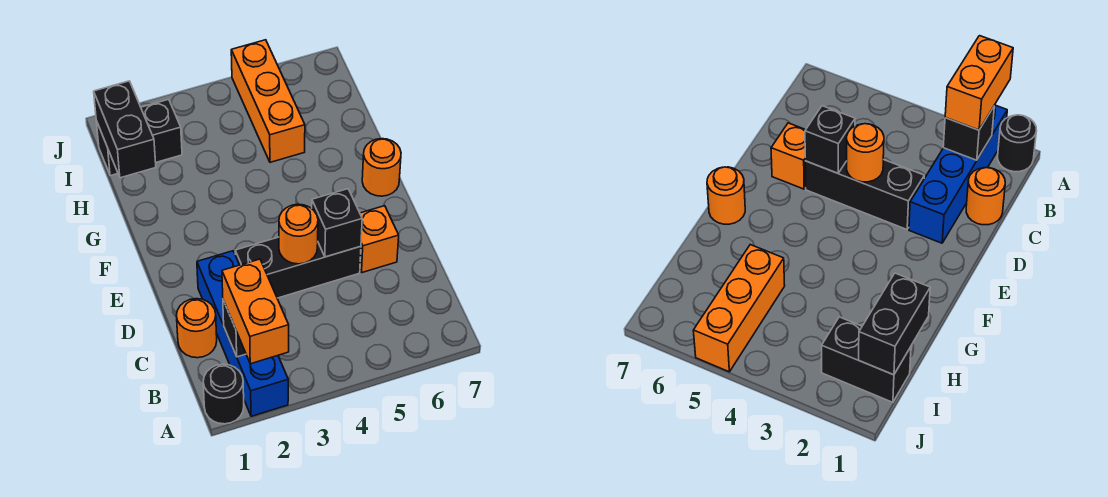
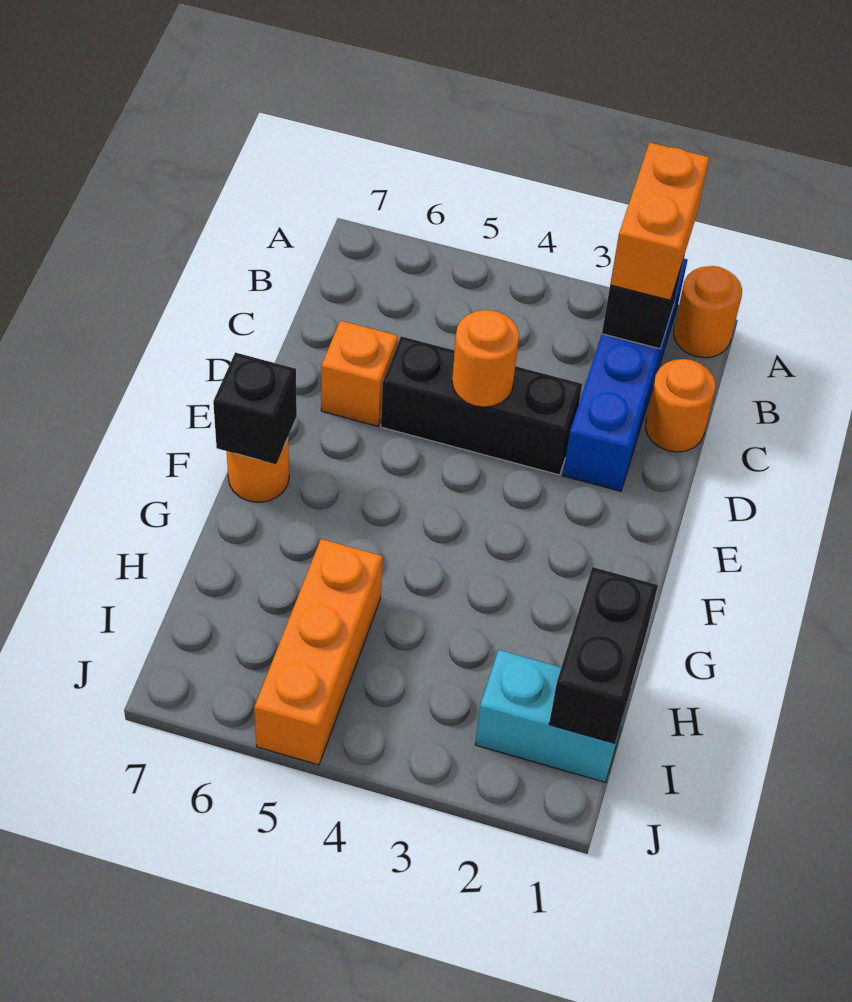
black round brick A1 level 1 -> orange round brick A1 level 1
black brick D5 level 2 -> black brick F7 level 2
black brick I1:I2 level 1 -> cyan brick I1:I2 level 1

